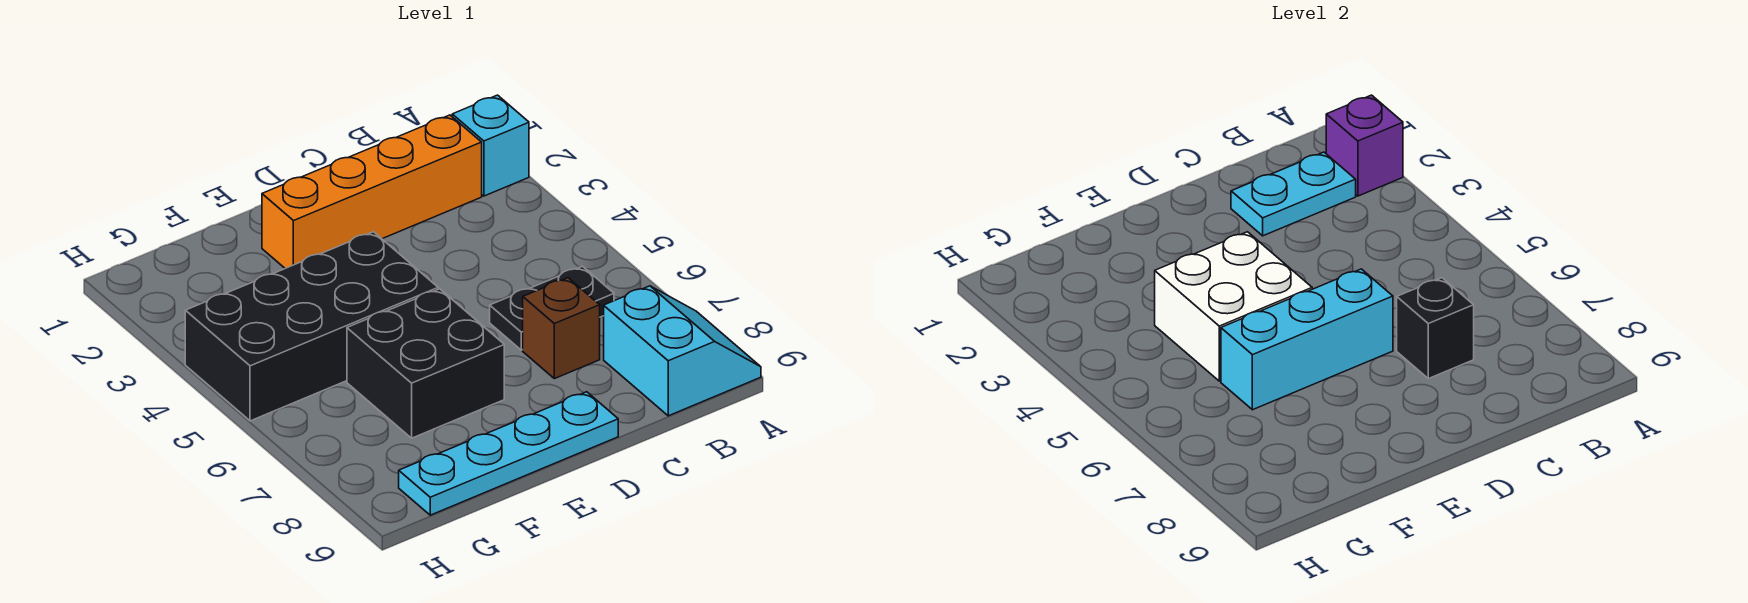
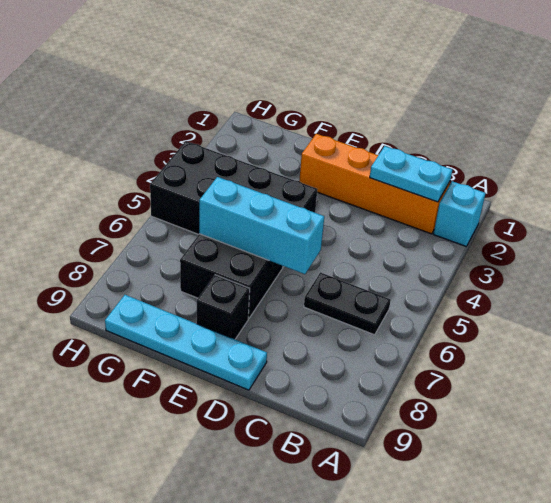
purple brick A2 level 2 -> none
cyan slope A8:B9 level 1 top B -> none
brown brick C7 level 1 -> none
black brick C7 level 2 -> black brick E8 level 1
white brick E4:F5 level 2 -> none

